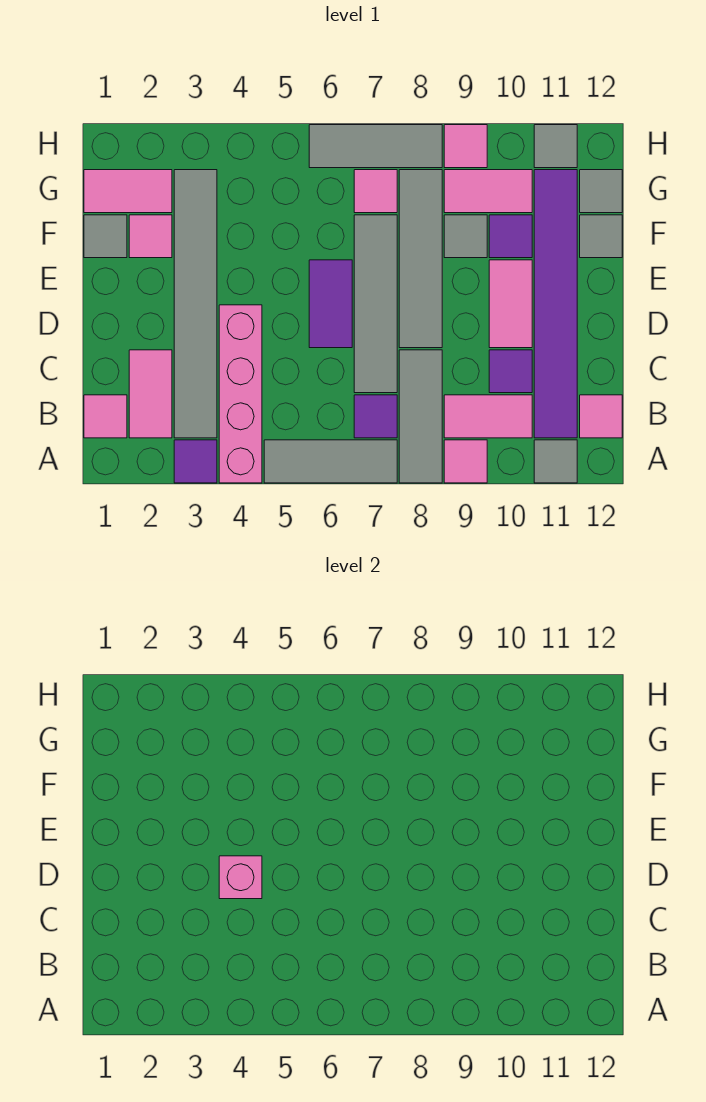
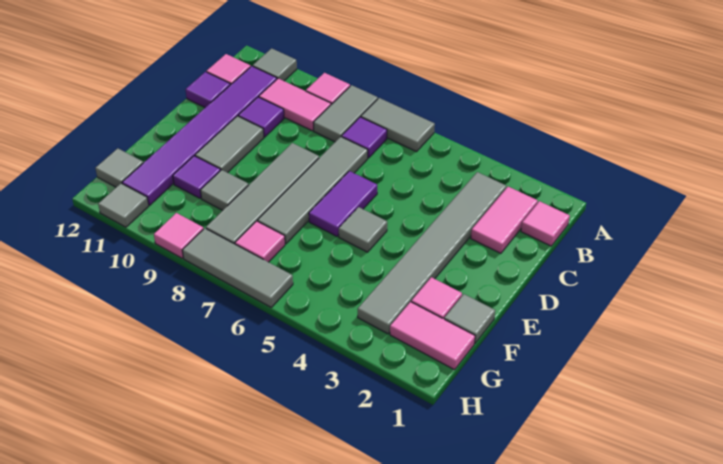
purple tile A3 level 1 -> purple tile C12 level 1
pink brick A4:D4 level 1 -> none
grey tile A5:A7 level 1 -> grey tile A6:A7 level 1
grey tile A8:C8 level 1 -> grey tile A8:B8 level 1
pink brick D4 level 2 -> none
pink tile D10:E10 level 1 -> grey tile D10:E10 level 1
grey tile F12 level 1 -> grey tile E5 level 1
pink tile G9:G10 level 1 -> none

